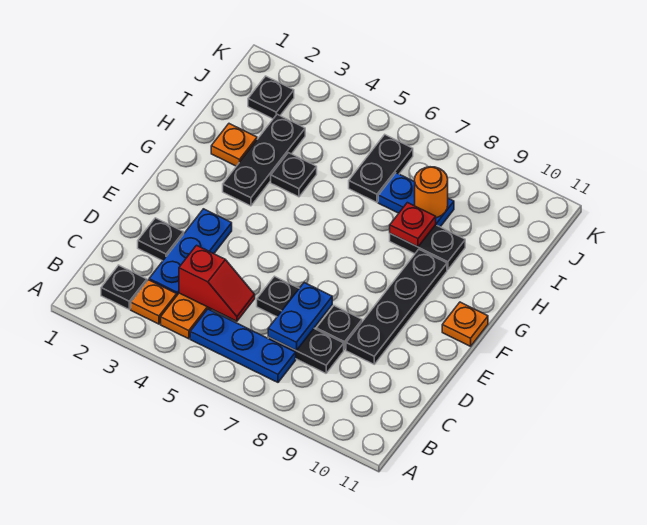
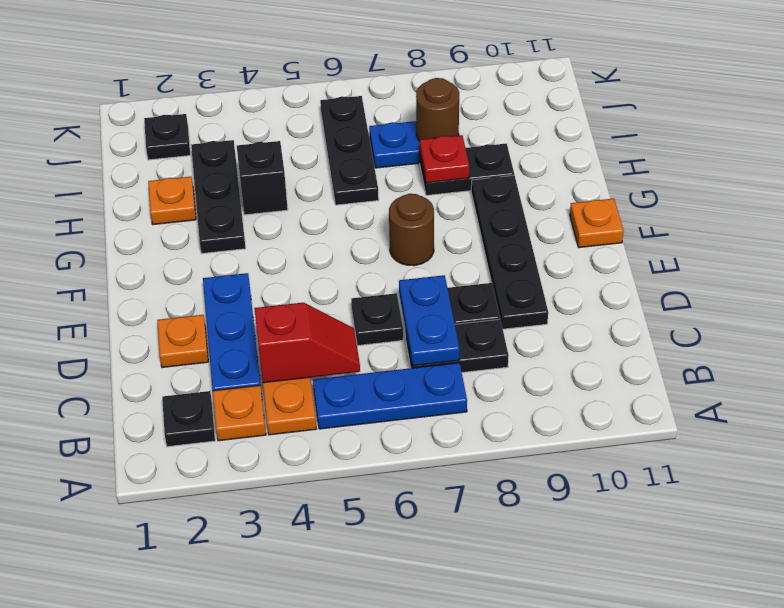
black plate D2 level 1 -> orange plate D2 level 1
none -> brown round brick F7 level 1
black plate H4 level 1 -> black brick H4 level 1
black plate I6:J6 level 1 -> black plate H6:J6 level 1
orange round brick I8 level 2 -> brown round brick I8 level 2

